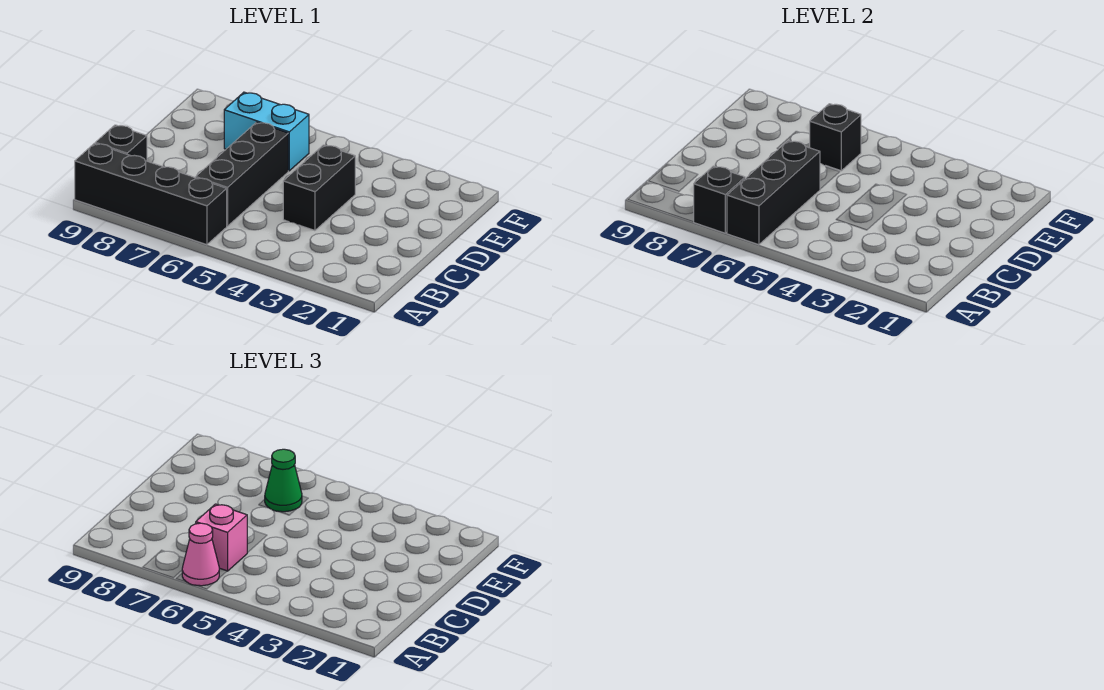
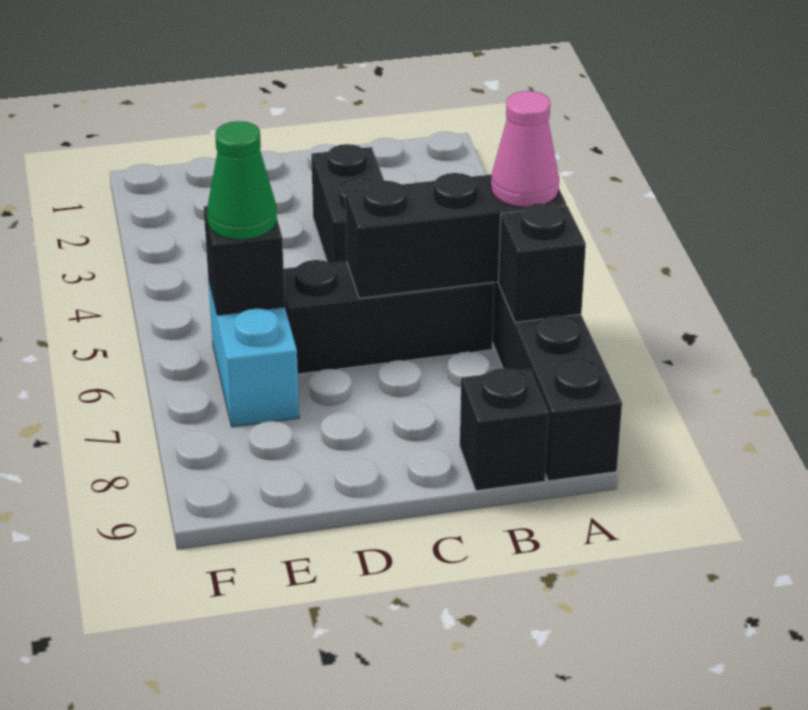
pink brick B6 level 3 -> none
black brick C4:D4 level 1 -> black brick C3:C4 level 1

